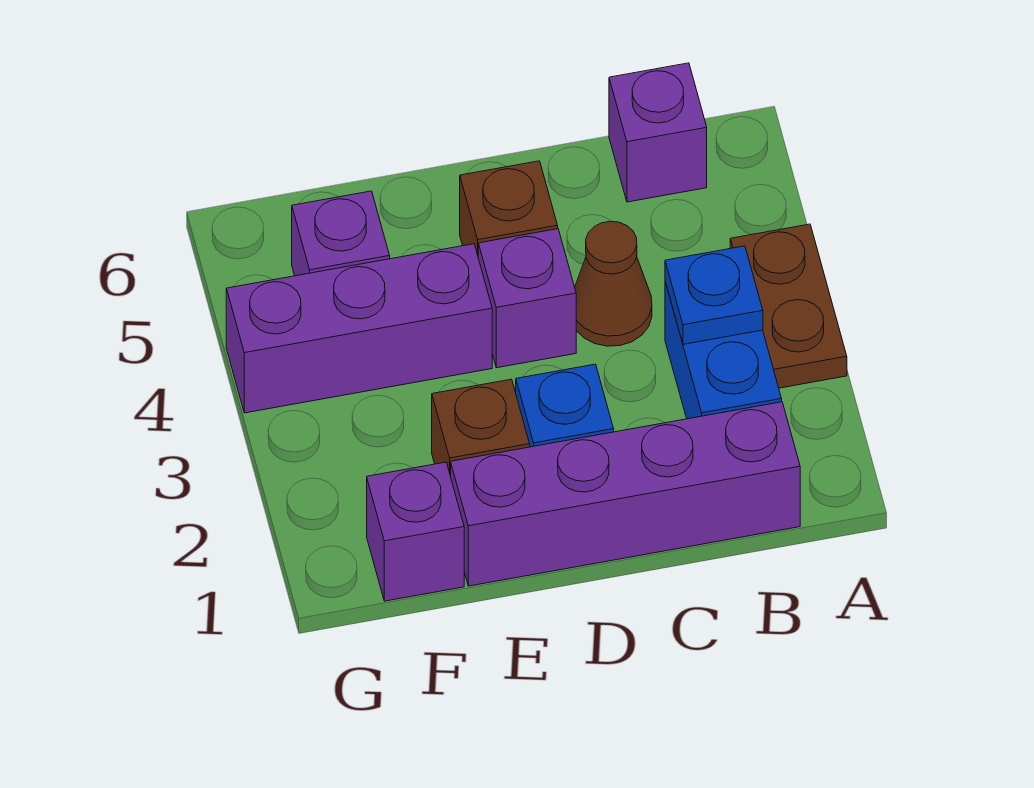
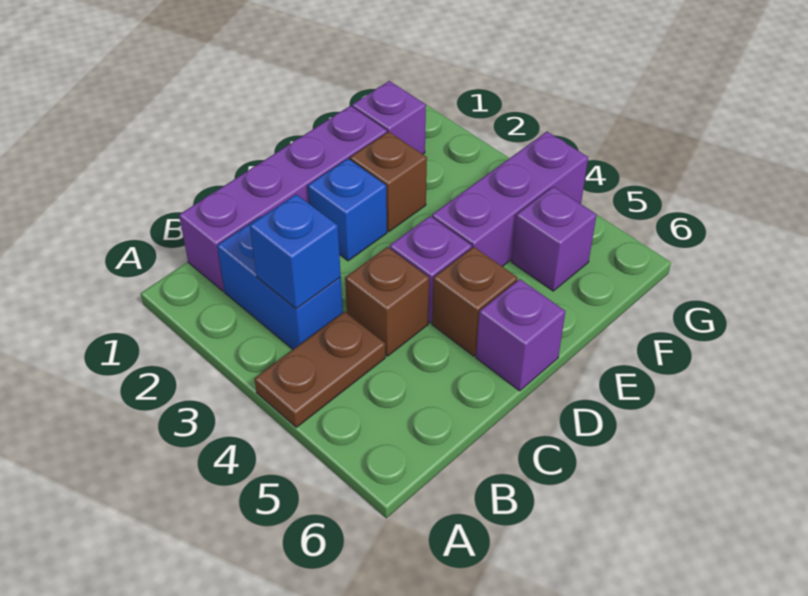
brown plate A3:A4 level 1 -> brown plate A4:B4 level 1
blue plate B3 level 2 -> blue brick B3 level 2
purple brick B6 level 1 -> purple brick D6 level 1
brown cone C4 level 1 -> brown brick C4 level 1

